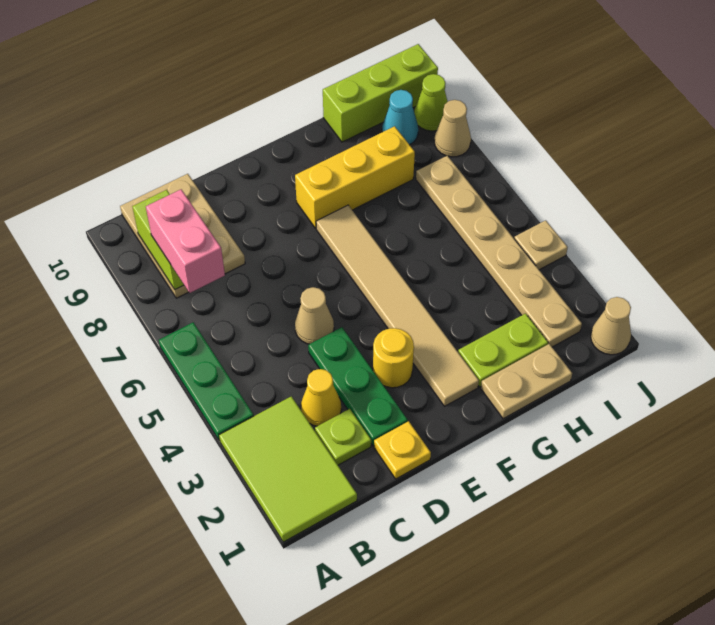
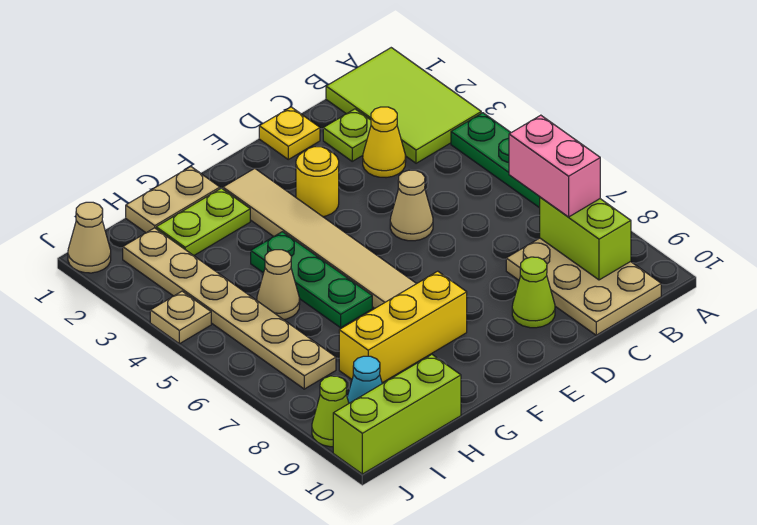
green plate D2:D4 level 1 -> green plate G4:G6 level 1
none -> lime cone D9 level 1
tan cone J8 level 1 -> tan cone H5 level 1

